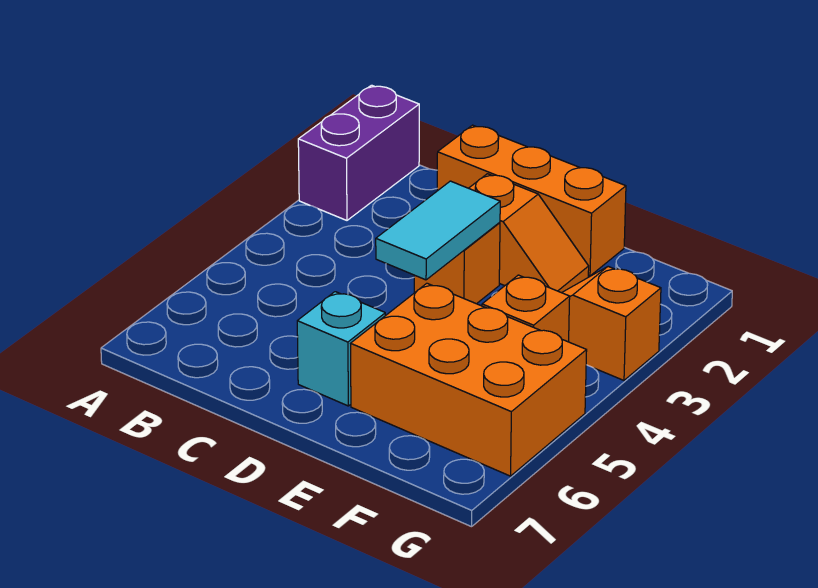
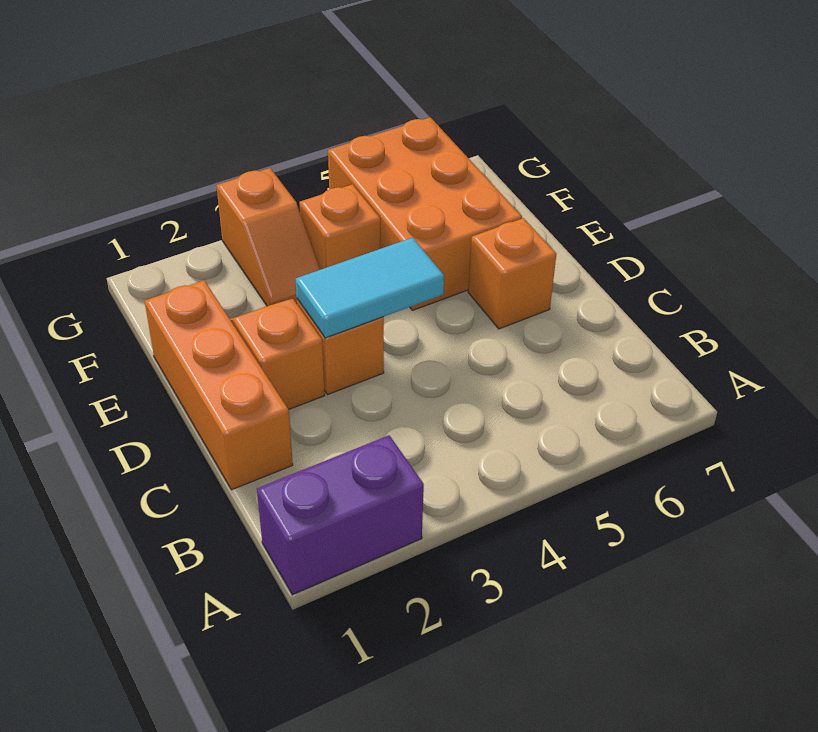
cyan brick D6 level 1 -> orange brick D6 level 1

